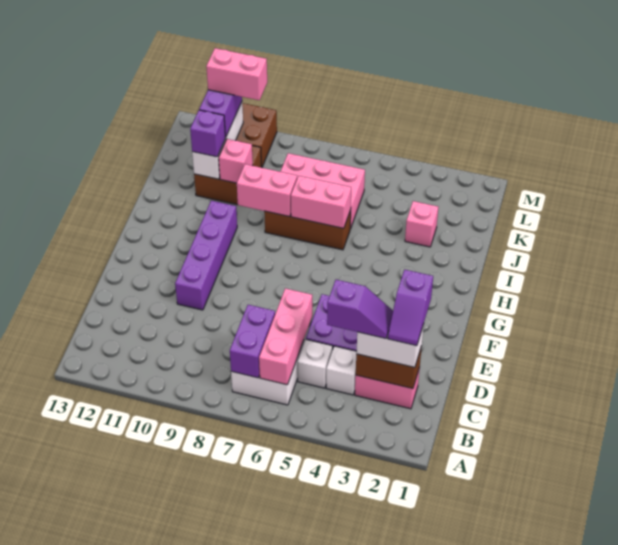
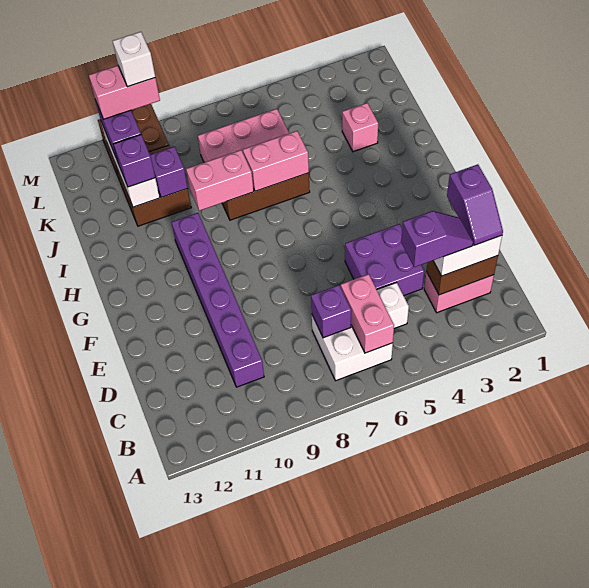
pink brick B6:D6 level 2 -> pink brick B6:C6 level 2
purple brick B7:C7 level 2 -> purple brick C7 level 2
white brick C4 level 1 -> white brick L10 level 5
purple brick E10:H10 level 1 -> purple brick C10:H10 level 1
pink brick J10 level 2 -> purple brick J10 level 2

